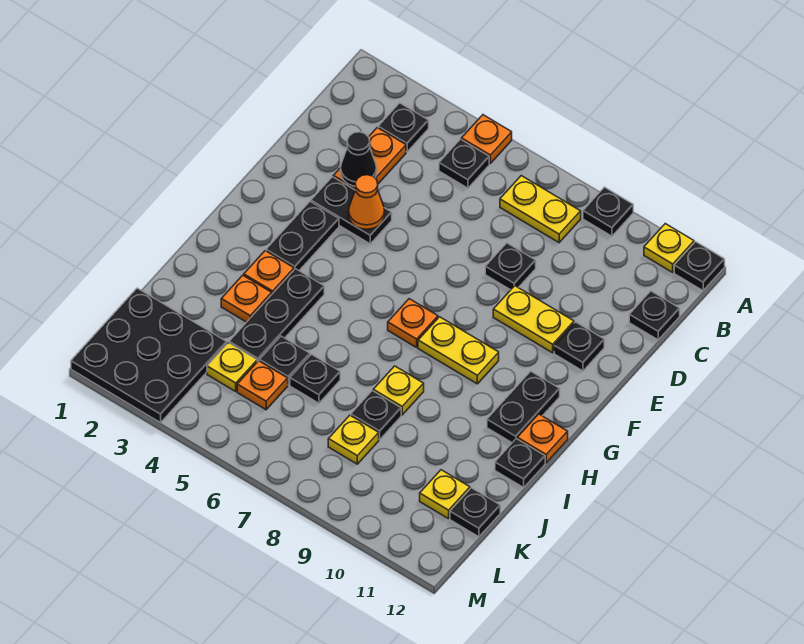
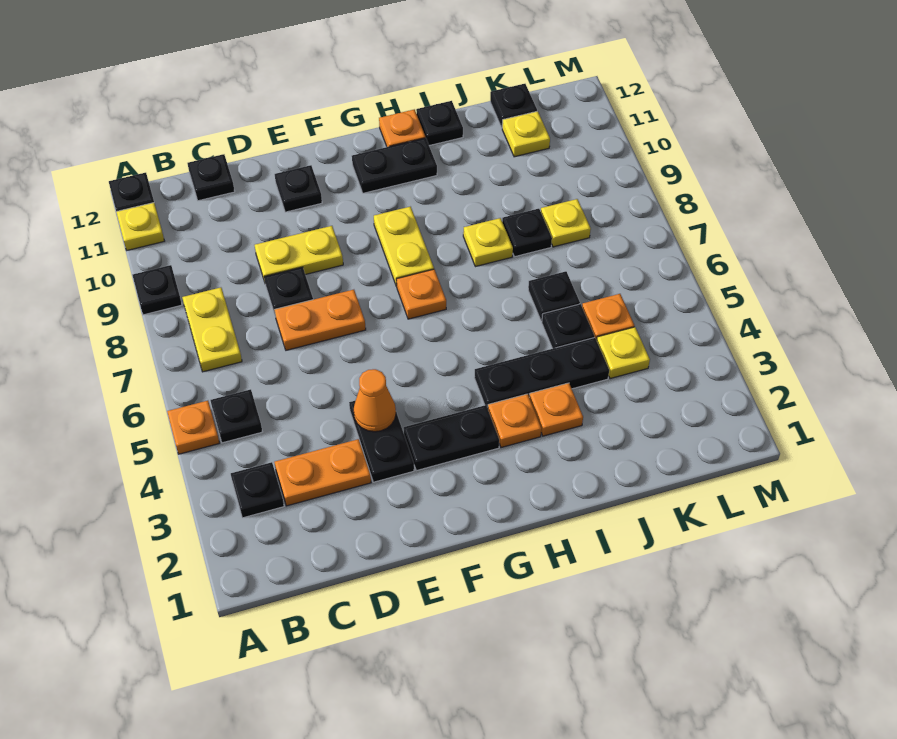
black cone D3 level 2 -> none
none -> orange plate D7:E7 level 1
yellow plate E9:E10 level 1 -> yellow plate D9:E9 level 1
black plate K1:M3 level 1 -> none

